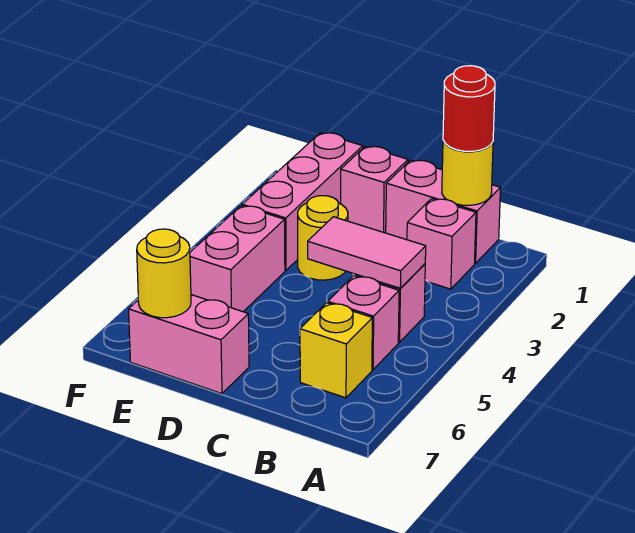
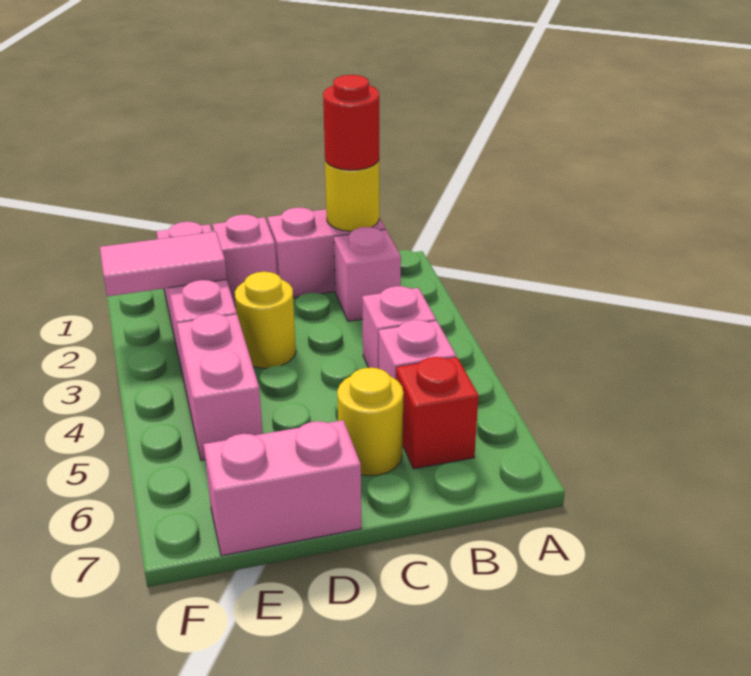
pink tile B4:C4 level 2 -> pink tile E2:F2 level 2
yellow brick B6 level 1 -> red brick B6 level 1
yellow round brick E7 level 2 -> yellow round brick C6 level 1

